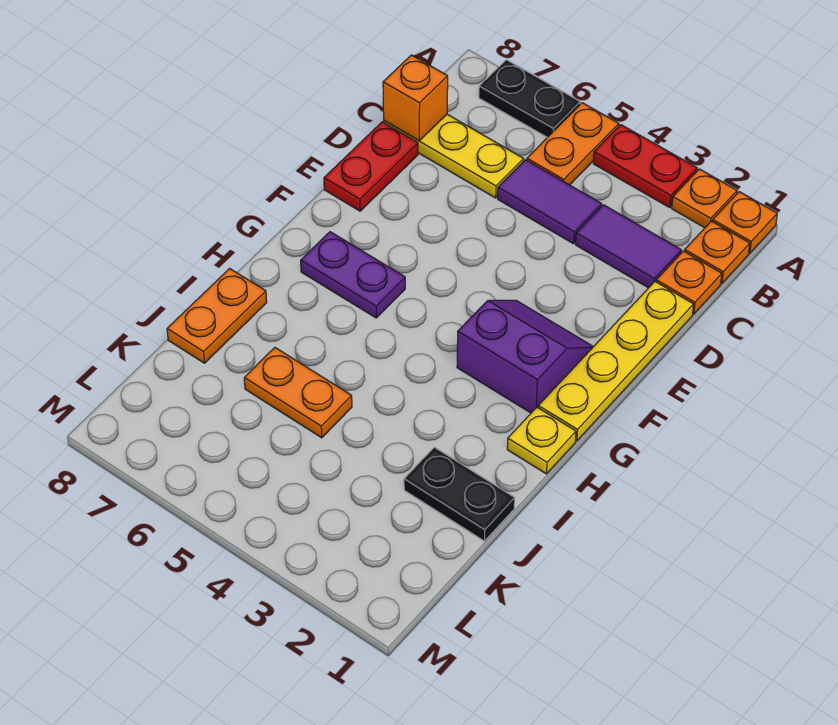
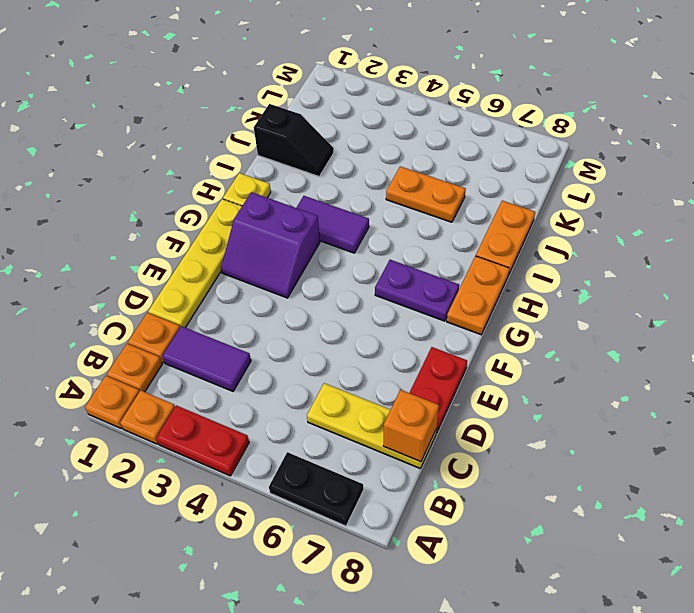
orange plate A5:B5 level 1 -> orange plate G8:H8 level 1
purple tile C4:C5 level 1 -> purple tile H3:H4 level 1
black plate J1:J2 level 1 -> black slope J1:J2 level 1 top 1

